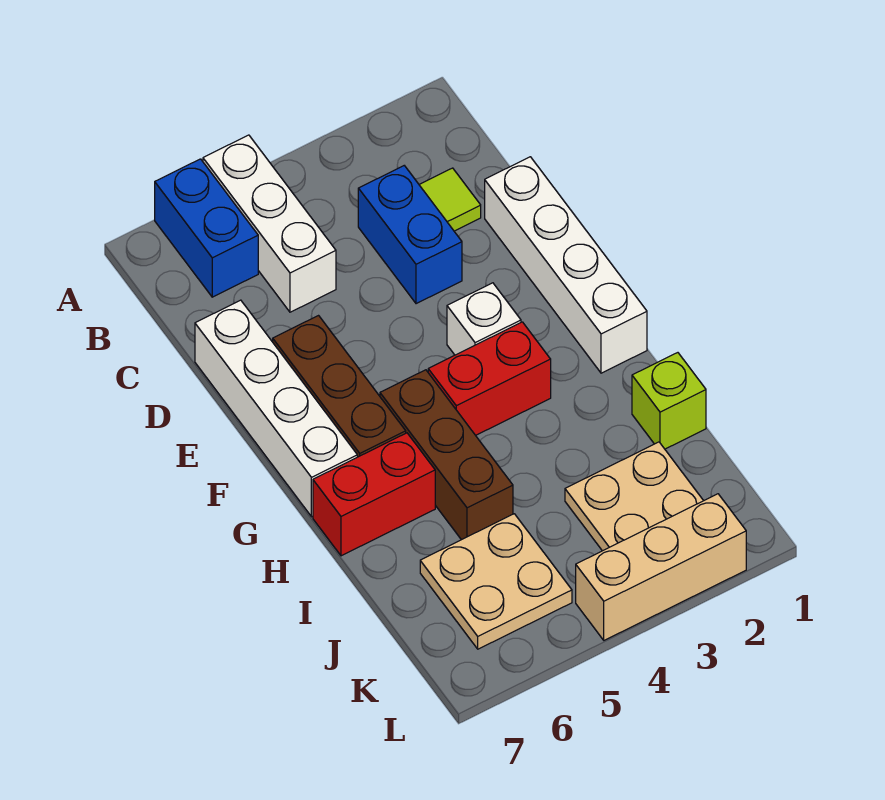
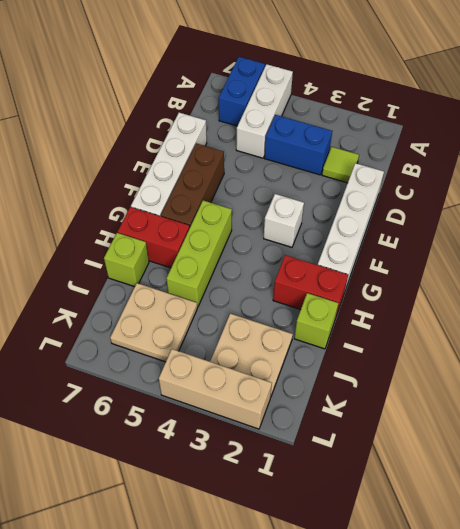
blue brick C3:D3 level 1 -> blue brick C3:C4 level 1
red brick G3:G4 level 1 -> red brick H1:H2 level 1
brown brick G5:I5 level 1 -> lime brick G5:I5 level 1
none -> lime brick I7 level 1

